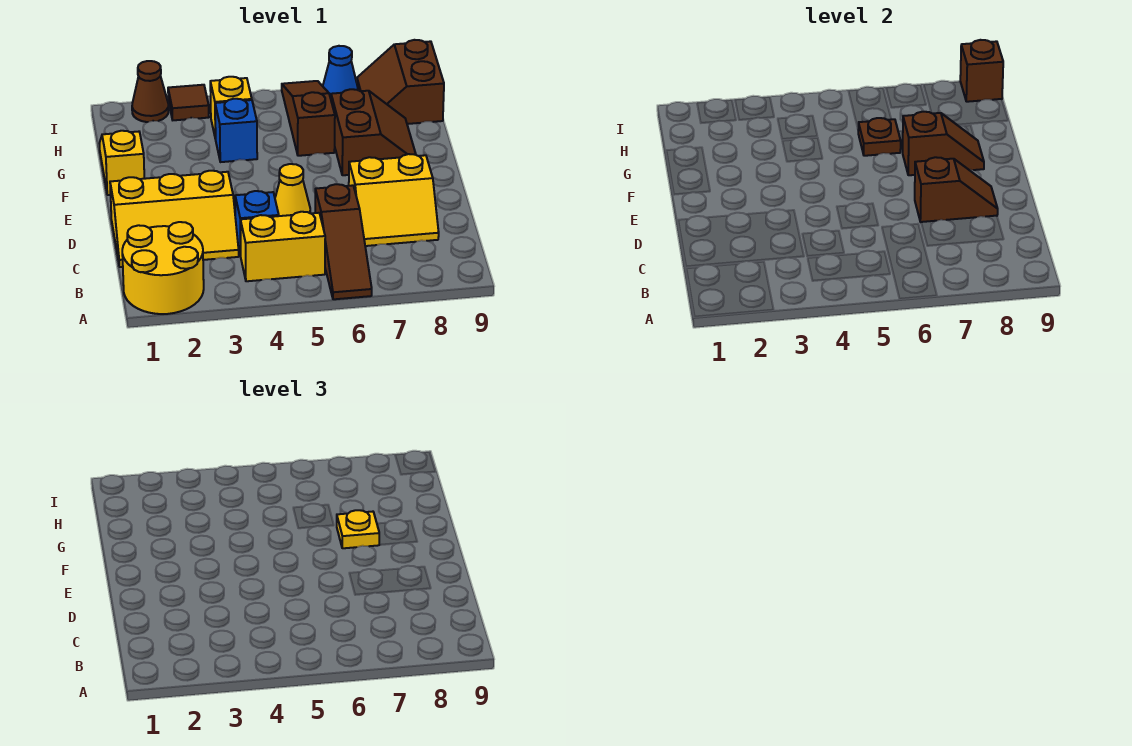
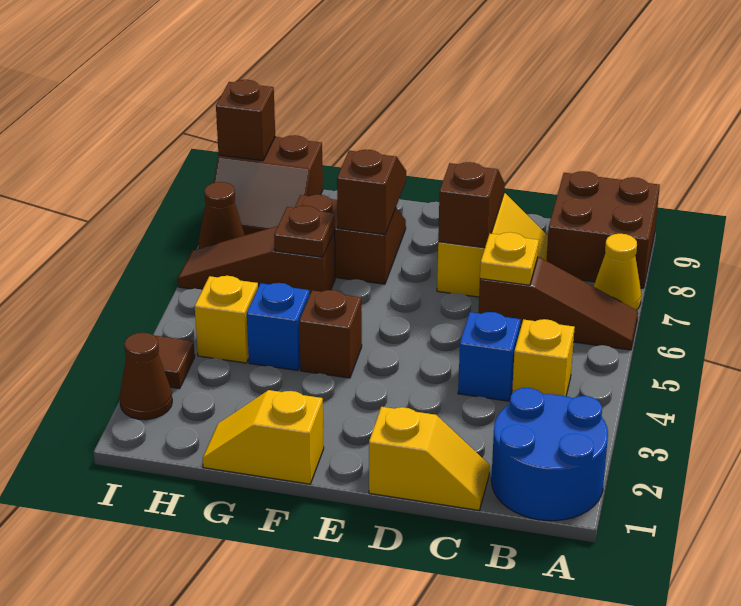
yellow round brick A1:B2 level 1 -> blue round brick A1:B2 level 1
none -> brown brick A8:B9 level 1
yellow brick B4:B5 level 1 -> yellow brick B4 level 1
yellow slope C1:D3 level 1 top D -> yellow slope C1:D1 level 1 top D
yellow cone D5 level 1 -> yellow cone A7 level 1
none -> brown brick F4 level 1
yellow plate F7 level 3 -> yellow plate C6 level 2
blue cone I7 level 1 -> brown cone I7 level 1

